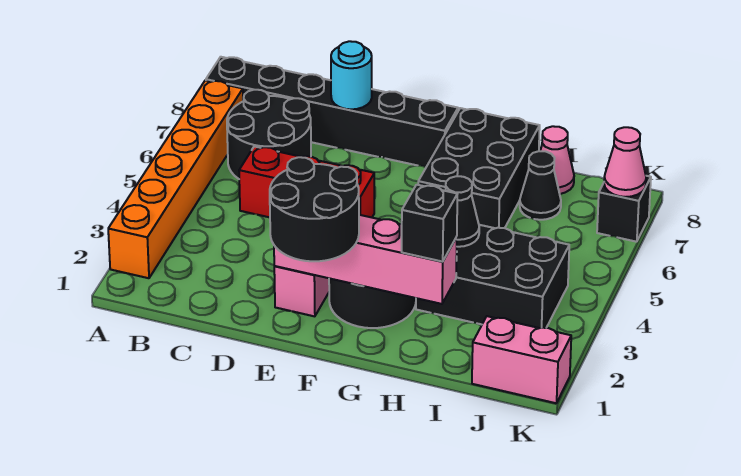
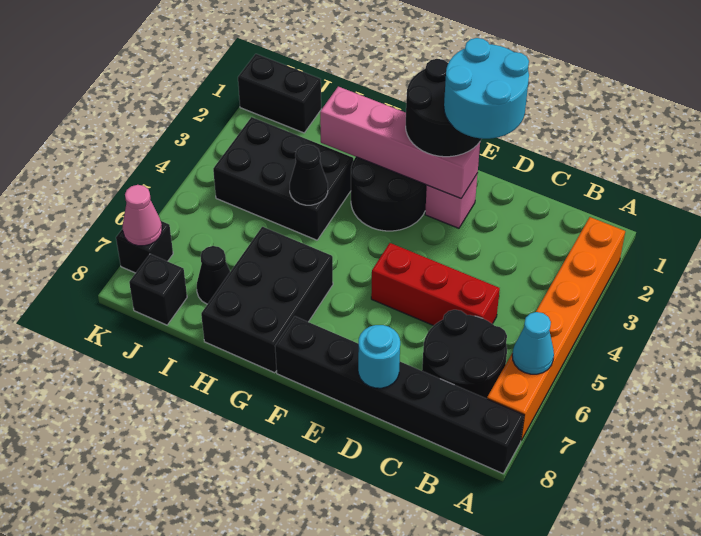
none -> cyan cone A6 level 2
none -> cyan round brick D1:E2 level 4
black brick H2 level 3 -> black brick J8 level 1
pink cone I8 level 1 -> none
pink brick J1:K1 level 1 -> black brick J1:K1 level 1

